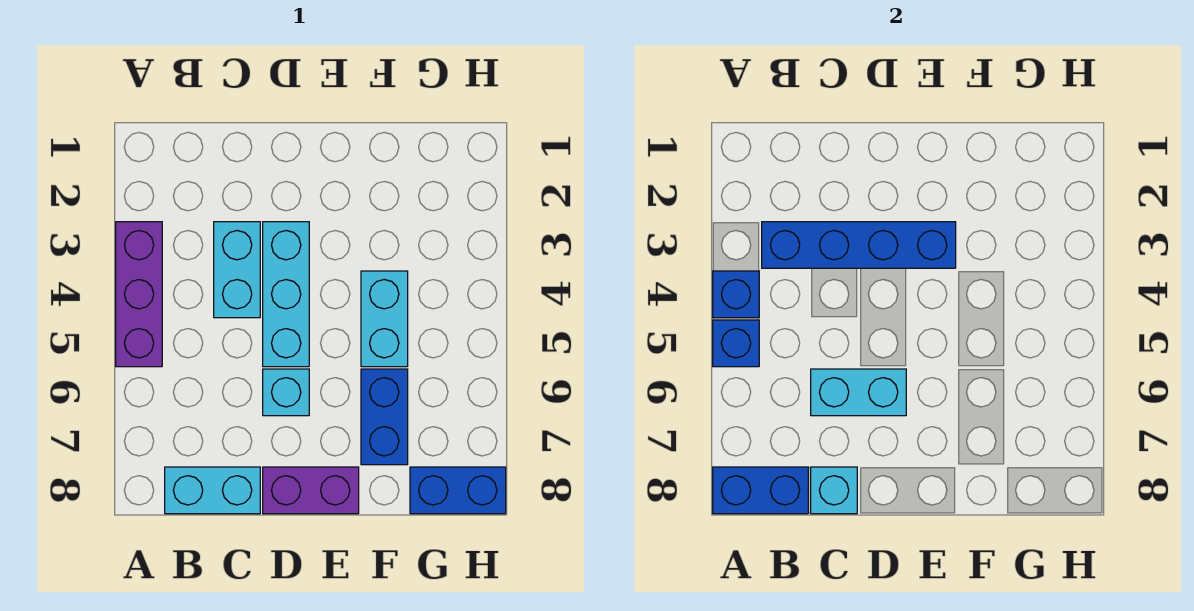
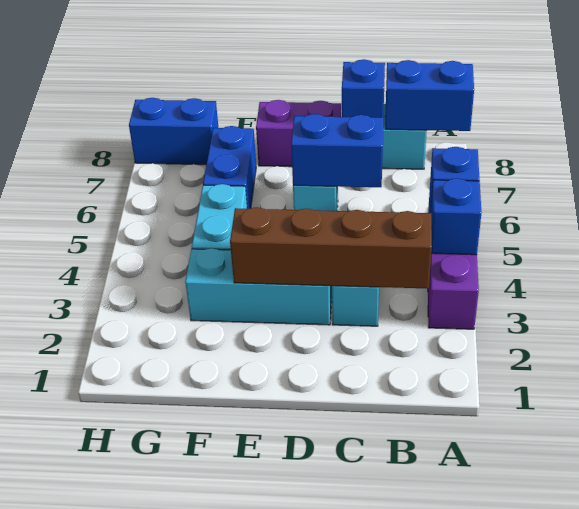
blue brick B3:E3 level 2 -> brown brick B3:E3 level 2
cyan brick C6:D6 level 2 -> blue brick C6:D6 level 2
cyan brick C8 level 2 -> blue brick C8 level 2
cyan brick D3:D5 level 1 -> cyan brick D3:F3 level 1

